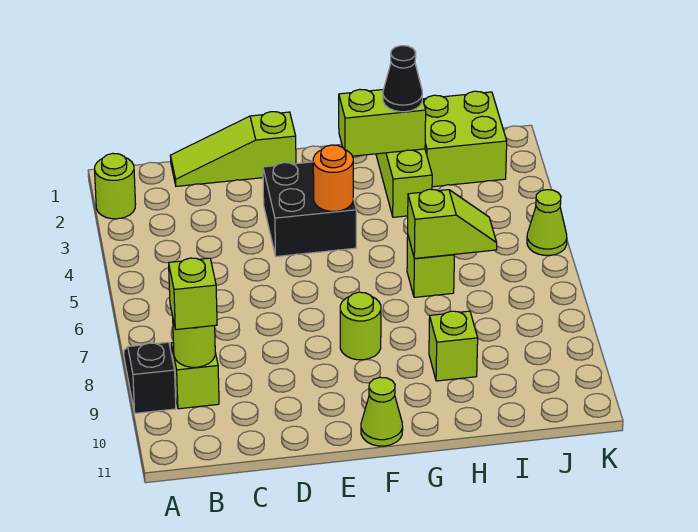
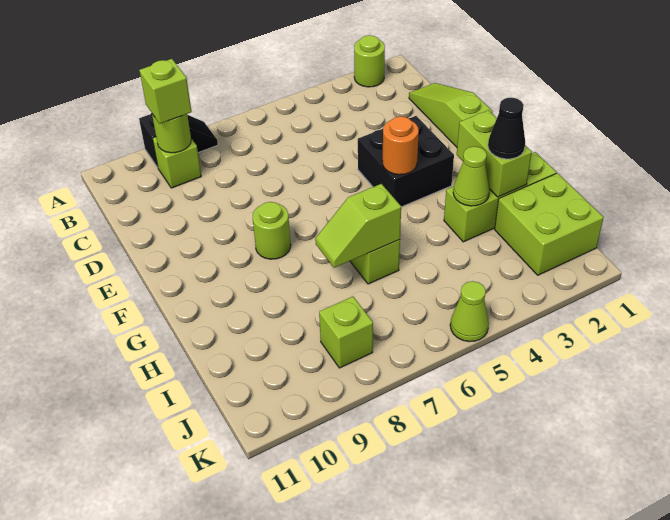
lime cone F11 level 1 -> lime cone H3 level 2
lime slope H6:I6 level 2 top H -> lime slope H6:H7 level 2 top 6
lime brick H9 level 1 -> lime brick J8 level 1

